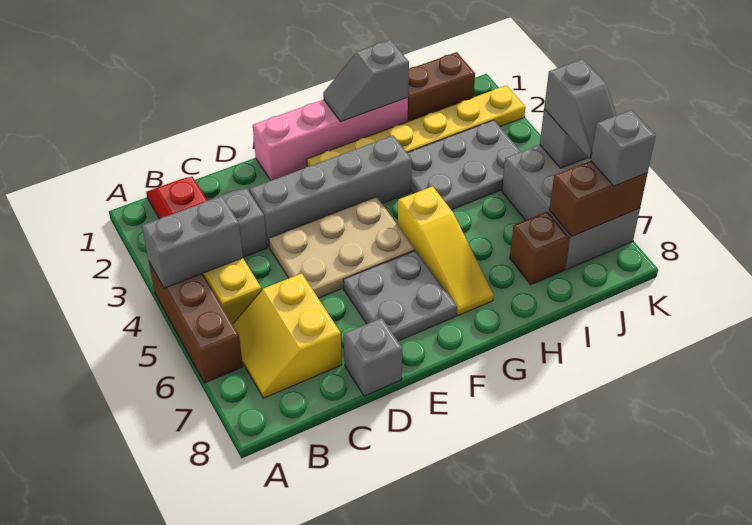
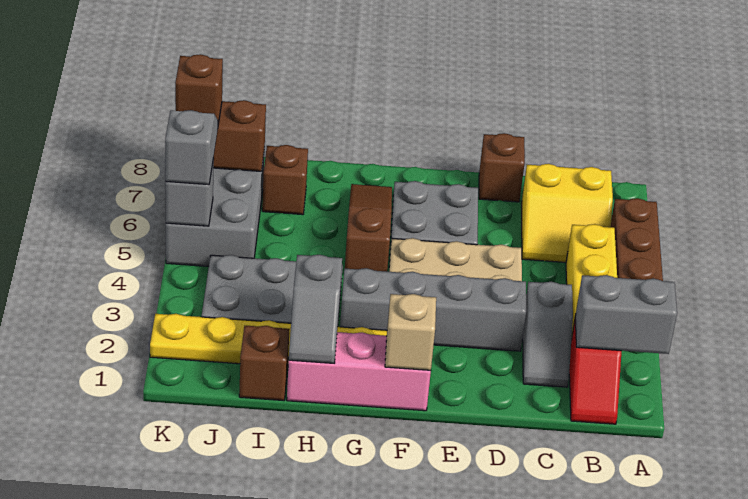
grey brick A4:B4 level 2 -> grey brick A2:B2 level 2
yellow slope B6:C7 level 1 top C -> yellow slope B6:C7 level 1 top 7
grey brick D8 level 1 -> brown brick D8 level 1
pink brick E1:H1 level 1 -> pink brick F1:H1 level 1
none -> tan brick F1 level 2
grey slope G1:H1 level 2 top H -> grey slope H1:H2 level 2 top 2
yellow slope G5:G7 level 1 top 5 -> brown slope G5:G7 level 1 top 5
brown brick I1:J1 level 1 -> brown brick I1 level 1
grey brick K7 level 3 -> brown brick K7 level 3

